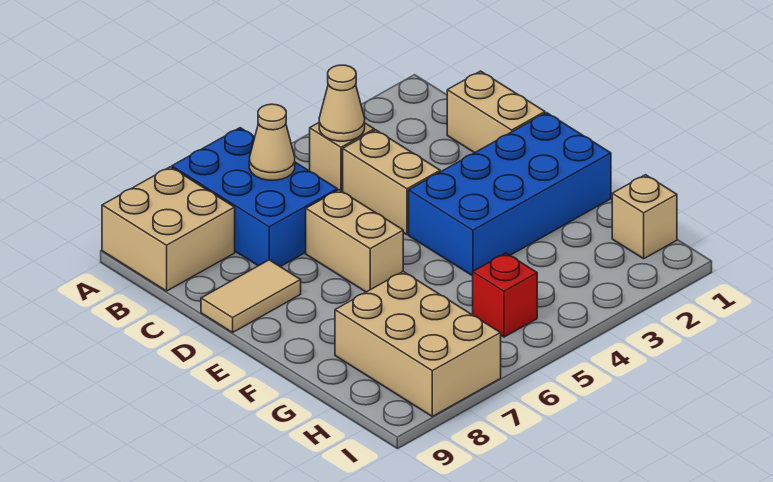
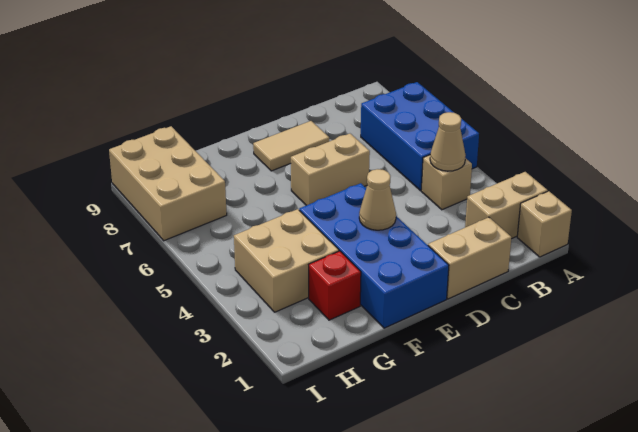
blue brick A6:C7 level 1 -> blue brick A5:B7 level 1
tan brick A8:B9 level 1 -> tan brick G3:H4 level 1
tan cone B6 level 2 -> tan cone E3 level 2
tan brick C4:D4 level 1 -> tan brick A2:B2 level 1
tan tile D8:D9 level 1 -> tan tile D8:E8 level 1
tan brick G7:I8 level 1 -> tan brick H7:I9 level 1
tan brick H1 level 1 -> tan brick A1 level 1
red brick H5 level 1 -> red brick G2 level 1

